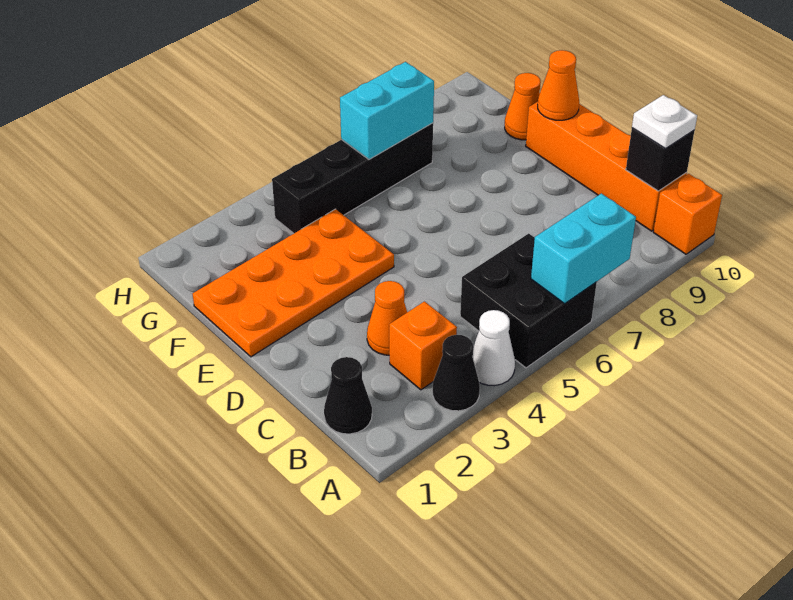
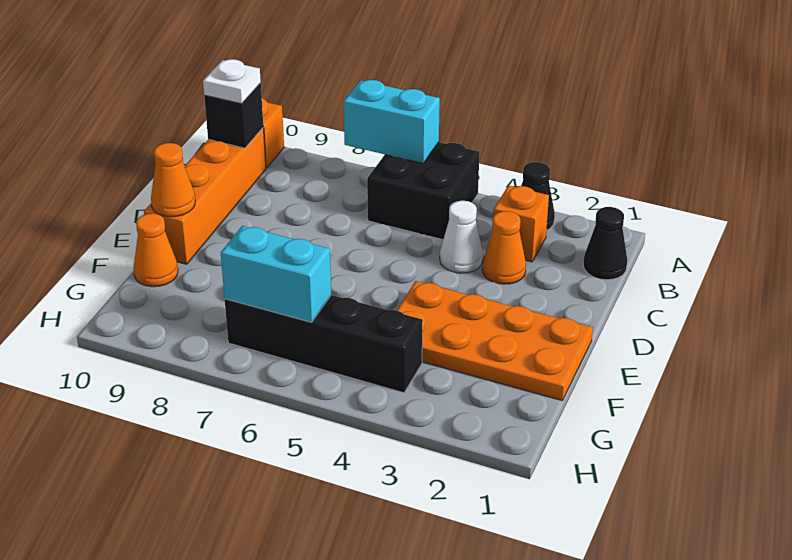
white cone A4 level 1 -> white cone C4 level 1

